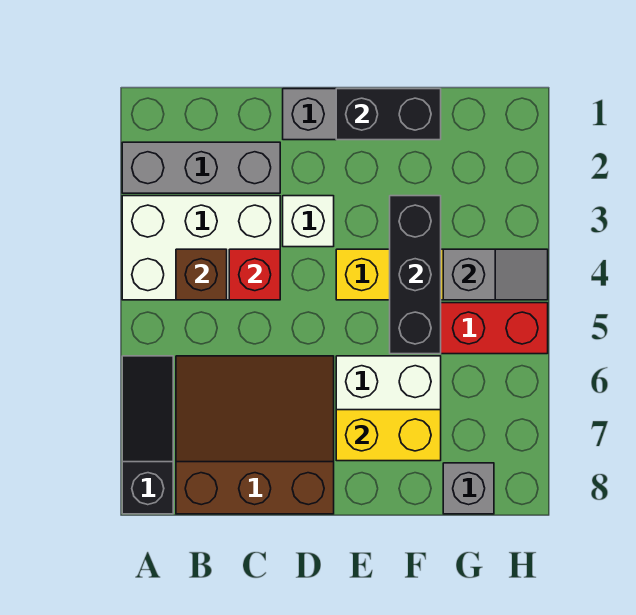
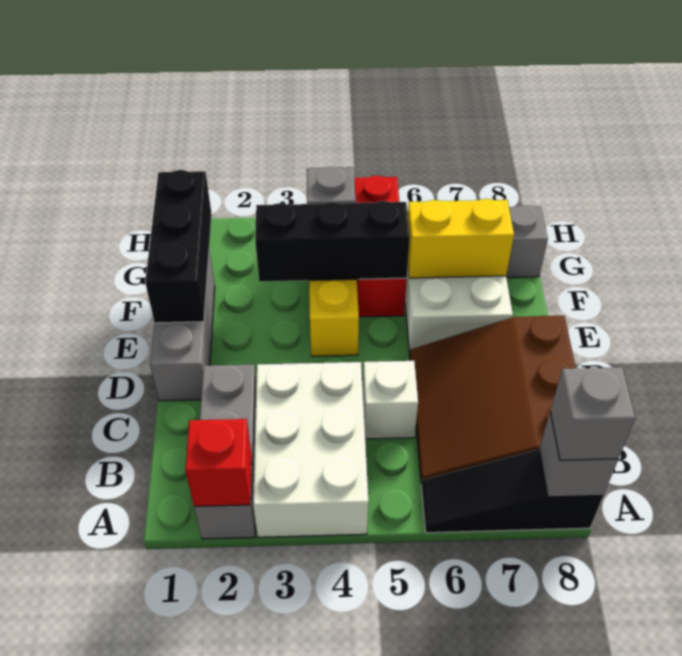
none -> grey brick A8 level 2
none -> grey brick A8 level 3
brown brick B4 level 2 -> none
red brick C4 level 2 -> red brick A2 level 2
white brick D3 level 1 -> white brick C5 level 1
black brick E1:F1 level 2 -> black brick E1:G1 level 2
yellow brick E7:F7 level 2 -> yellow brick F6:F7 level 2

